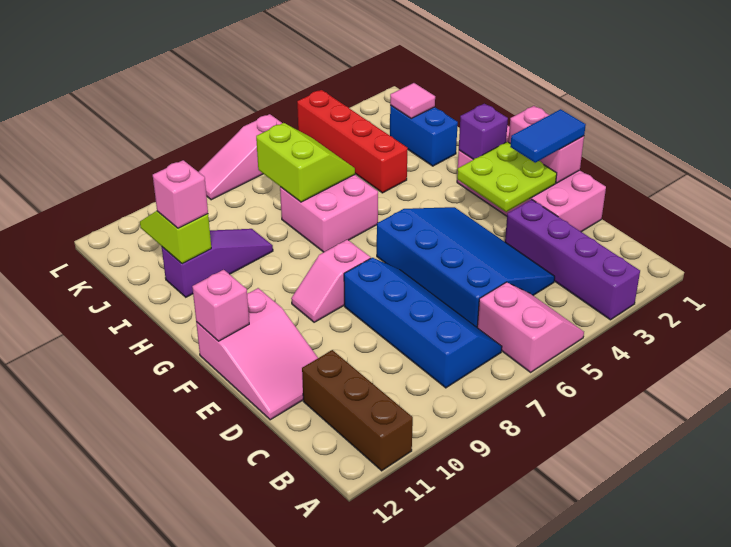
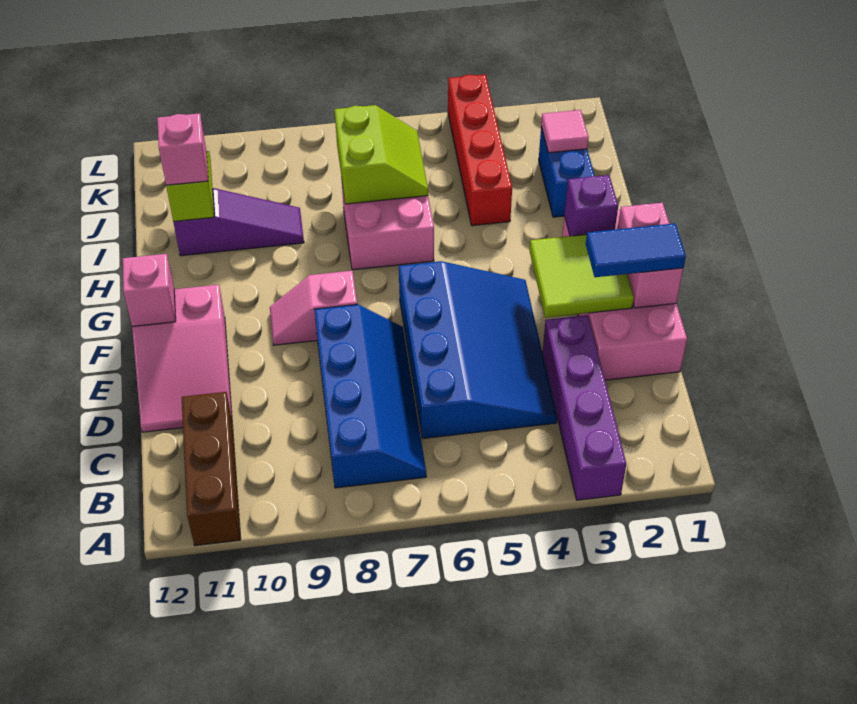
pink slope A5:B6 level 1 top 6 -> none
lime plate E2:F3 level 2 -> lime tile E2:F3 level 2
pink slope L6:L8 level 1 top 6 -> none

